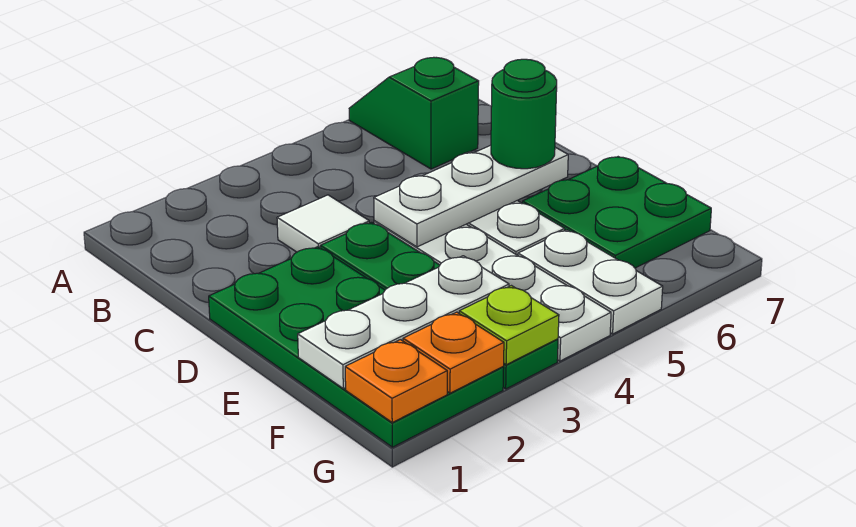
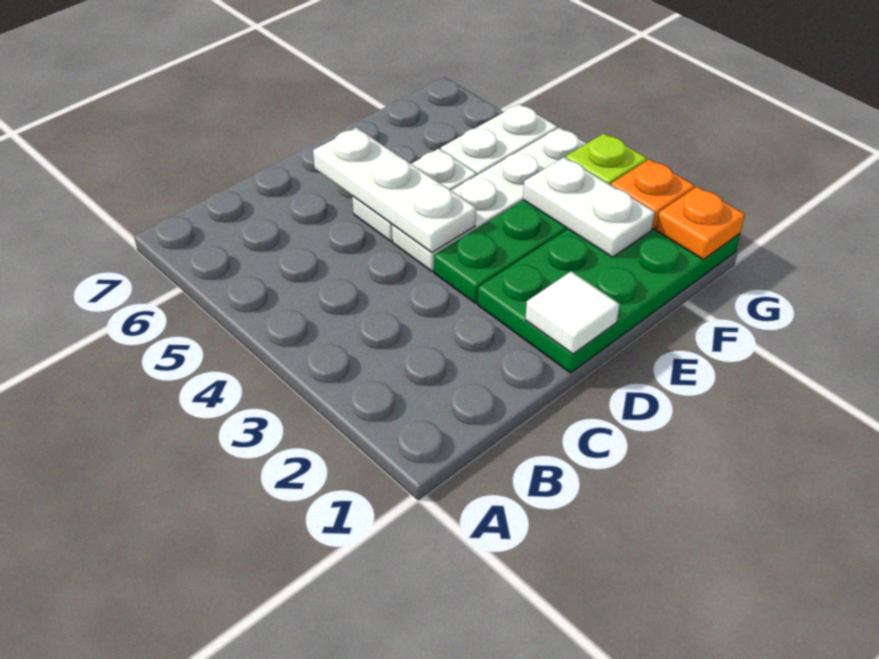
green slope A6:B6 level 1 top B -> none
white tile C3 level 1 -> white tile D1 level 2
green round brick D6 level 3 -> none
green plate E6:F7 level 1 -> none
white plate F1:F3 level 2 -> white plate F2:F3 level 2

